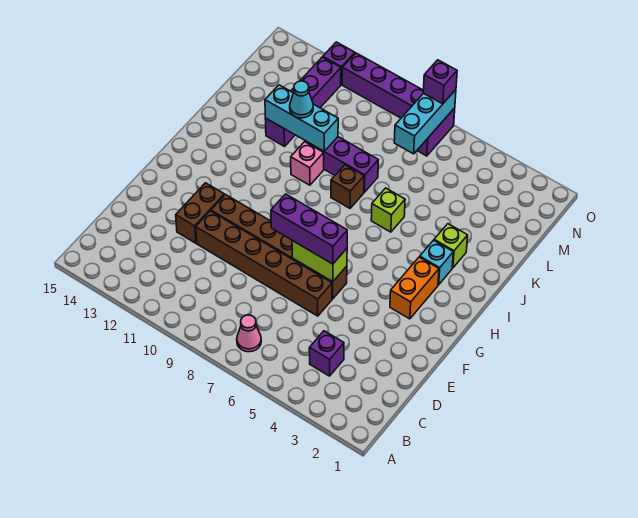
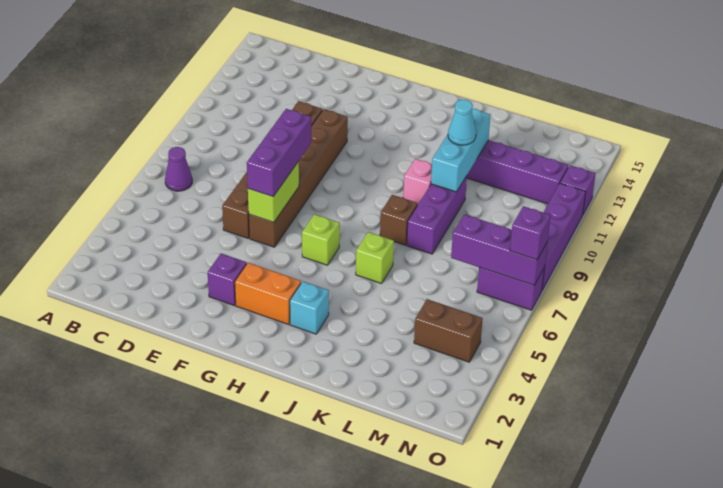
pink cone B7 level 1 -> purple cone B7 level 1
purple brick C4 level 1 -> purple brick F3 level 1
brown brick E12:F12 level 1 -> brown brick M4:N4 level 1
lime brick J3 level 1 -> lime brick H6 level 1
cyan brick M7:O7 level 2 -> purple brick M7:O7 level 2

